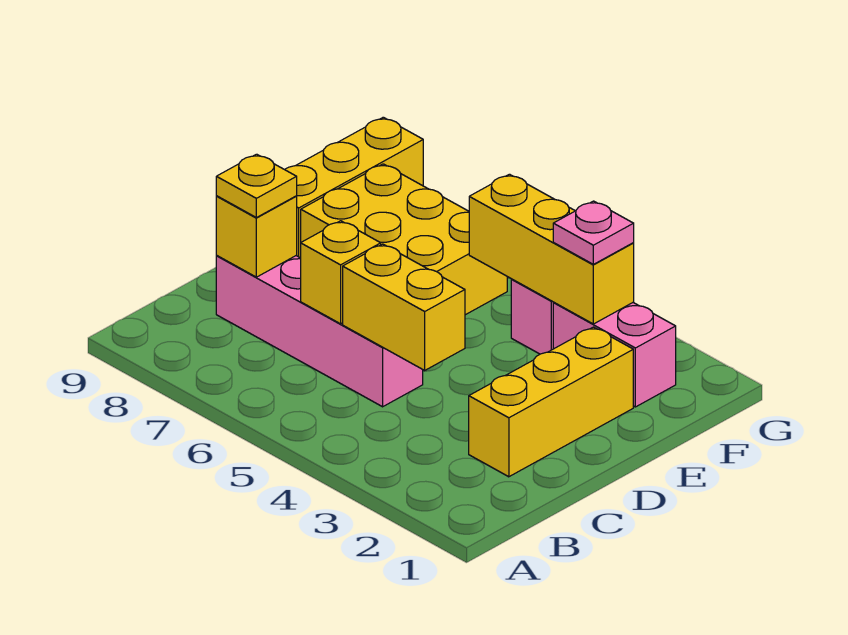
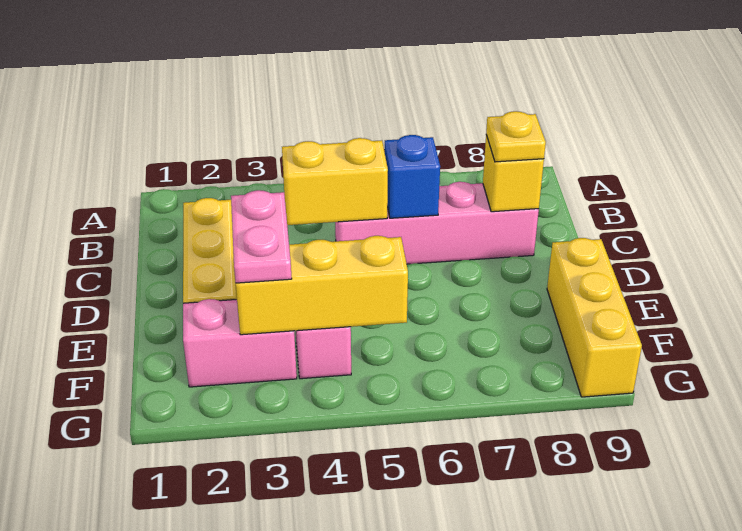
yellow brick C6 level 2 -> blue brick C6 level 2
yellow brick E6:F8 level 1 -> none
pink plate F3 level 3 -> pink plate E3:F3 level 3

